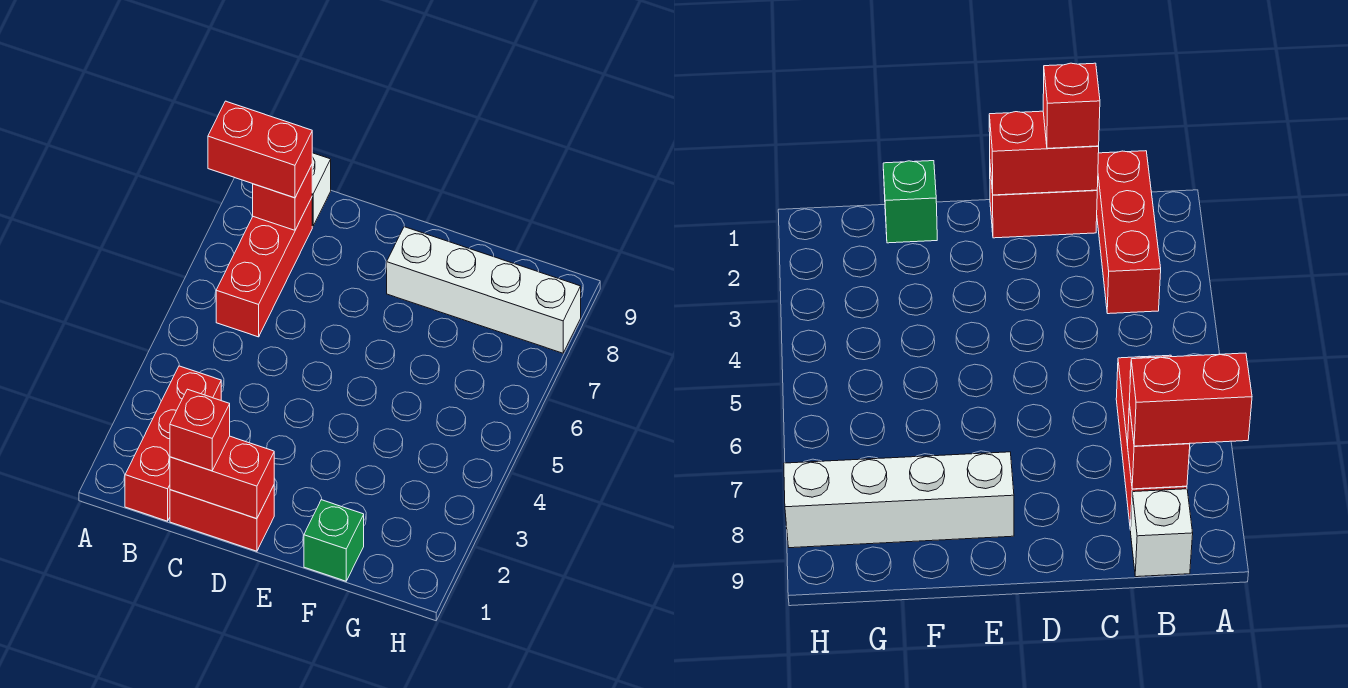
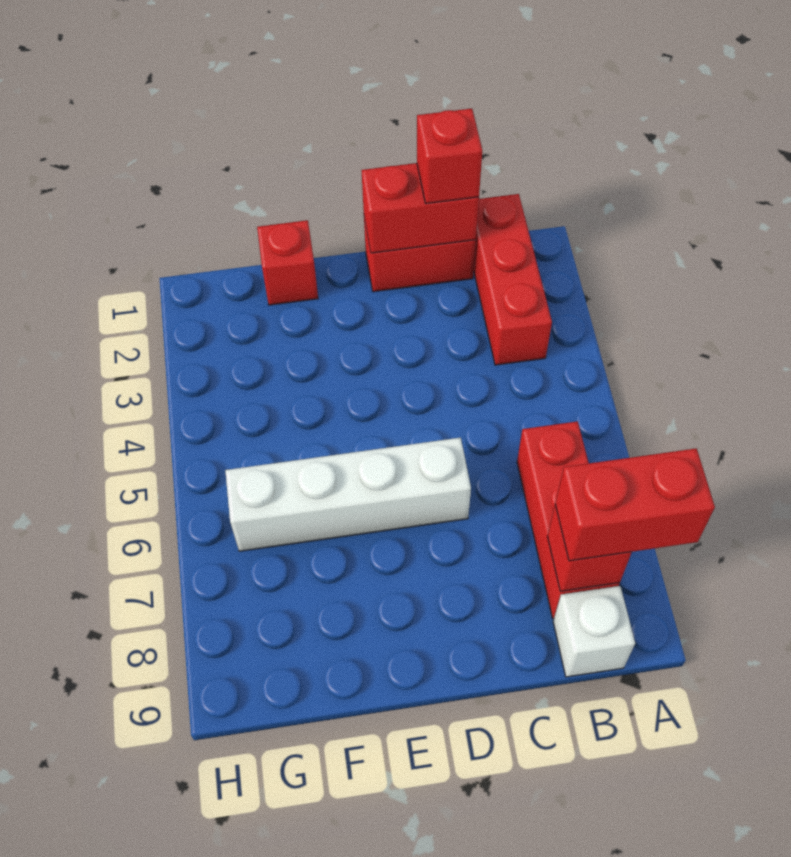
white brick E8:H8 level 1 -> white brick D6:G6 level 1
green brick F1 level 1 -> red brick F1 level 1

